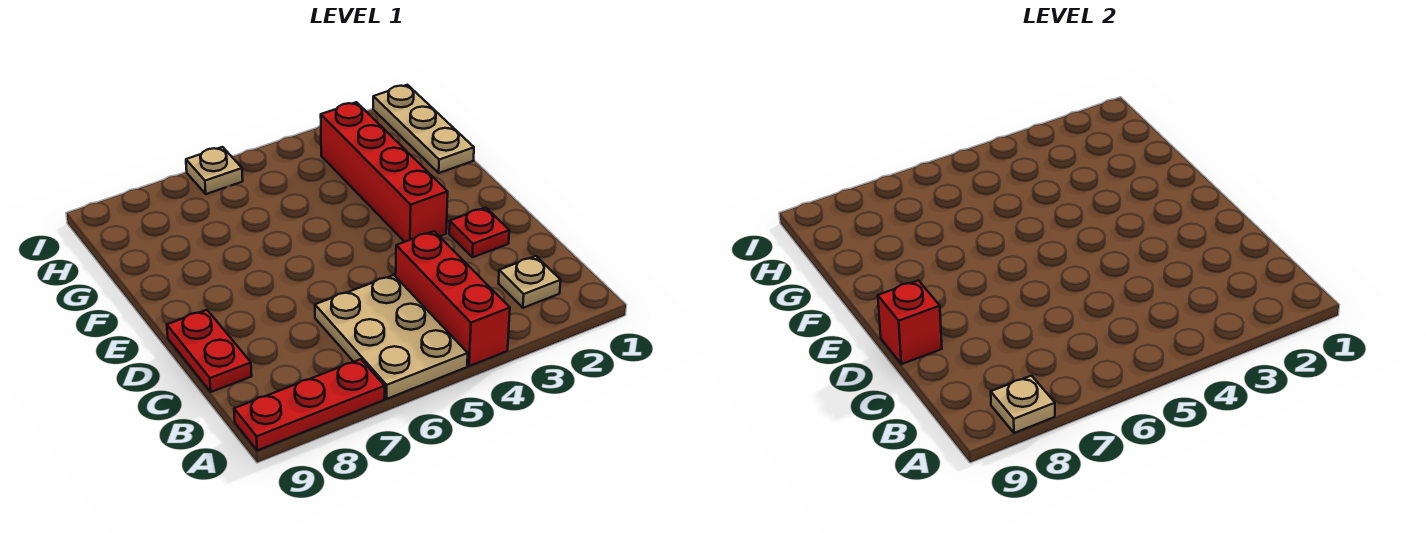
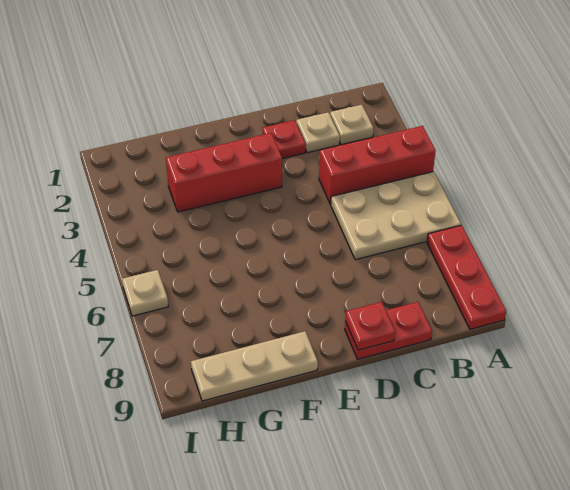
tan plate A8 level 2 -> tan plate C2 level 1
red brick D9 level 2 -> red plate D9 level 2
red brick E3:H3 level 1 -> red brick E3:G3 level 1
tan plate G1:I1 level 1 -> tan plate F9:H9 level 1

